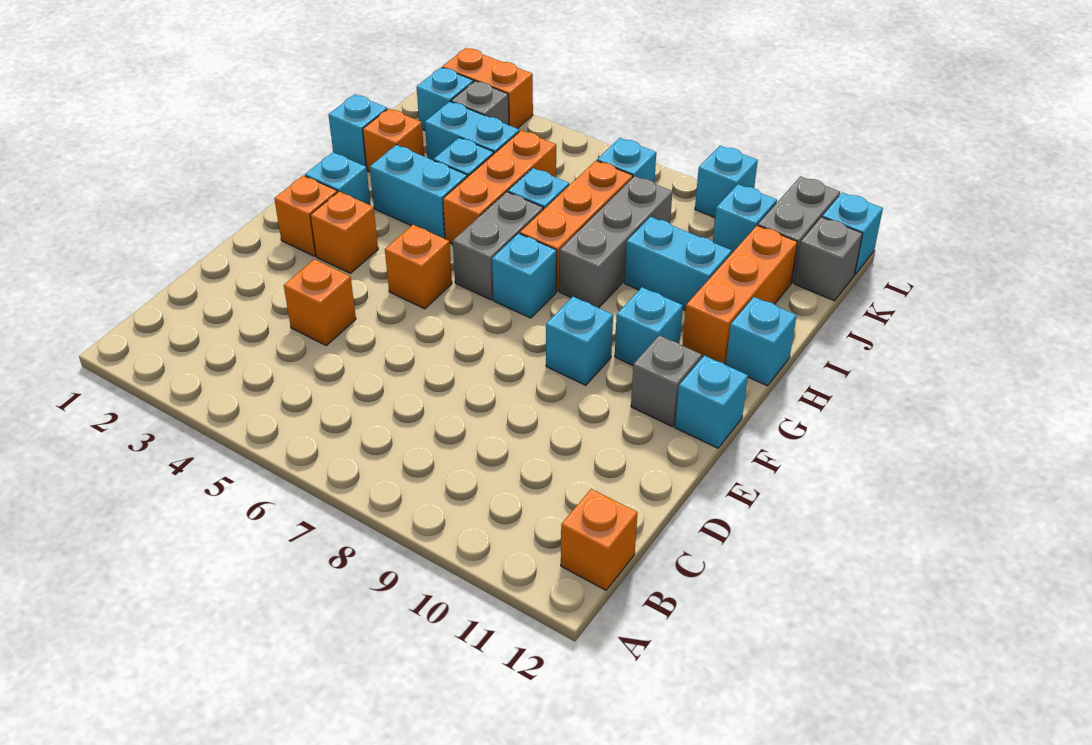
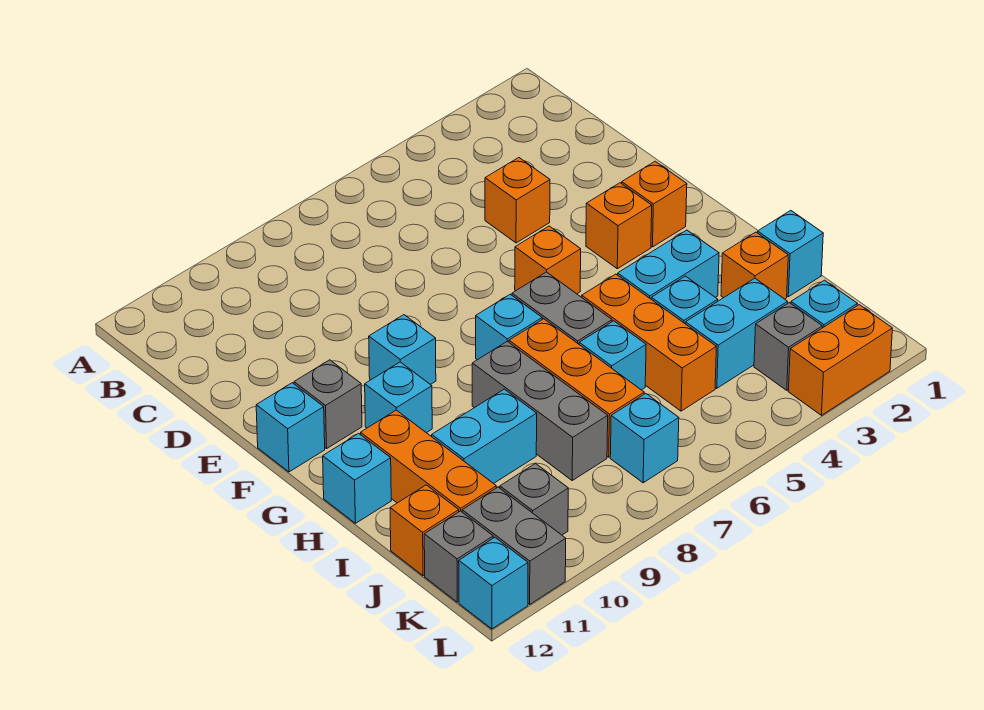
orange brick B12 level 1 -> orange brick J12 level 1
cyan brick G2 level 1 -> none
cyan brick K10 level 1 -> grey brick K10 level 1
cyan brick L9 level 1 -> none

